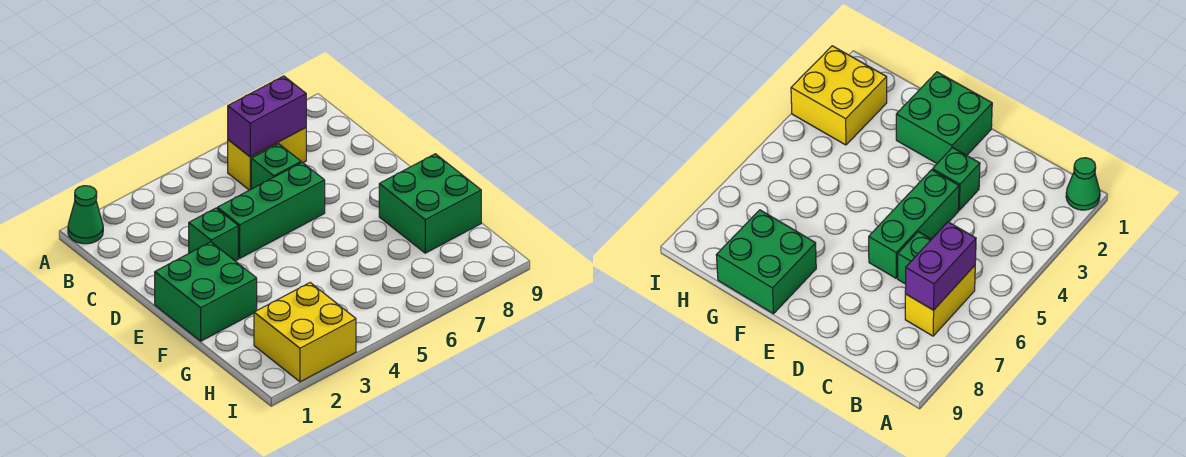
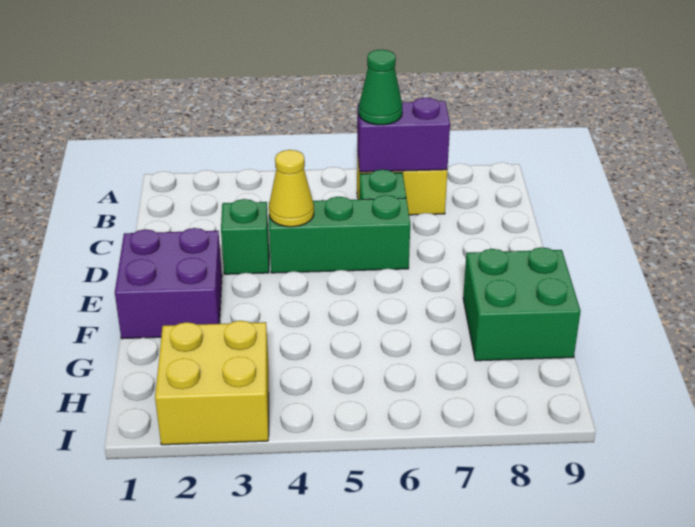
green cone A1 level 1 -> green cone B6 level 3
none -> yellow cone D4 level 2
green brick E1:F2 level 1 -> purple brick E1:F2 level 1

